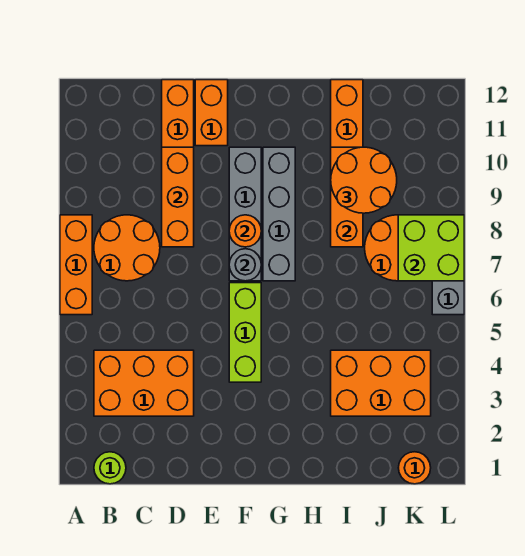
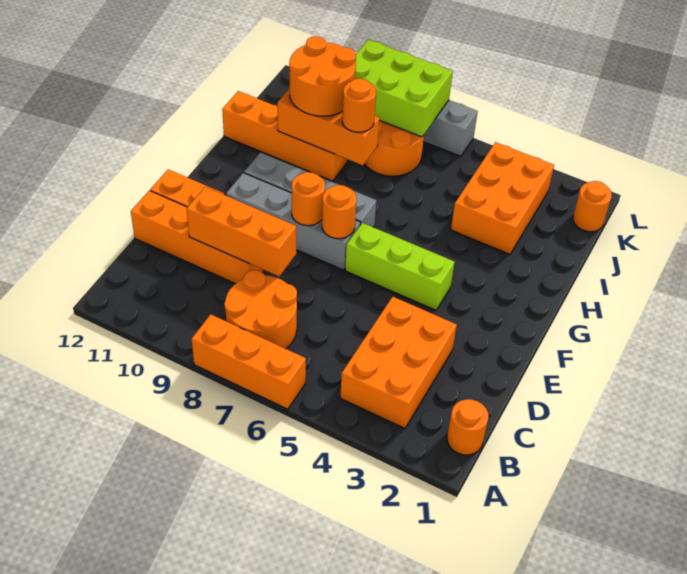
lime round brick B1 level 1 -> orange round brick B1 level 1
grey round brick F7 level 2 -> orange round brick F7 level 2
none -> orange round brick I8 level 3
lime brick K7:L8 level 2 -> lime brick K7:L9 level 2

